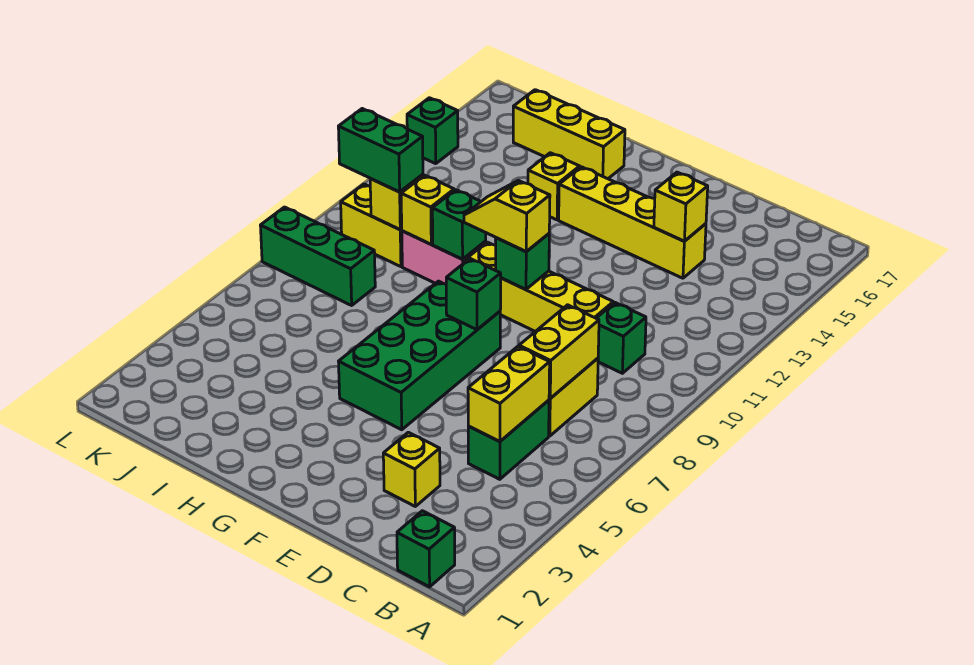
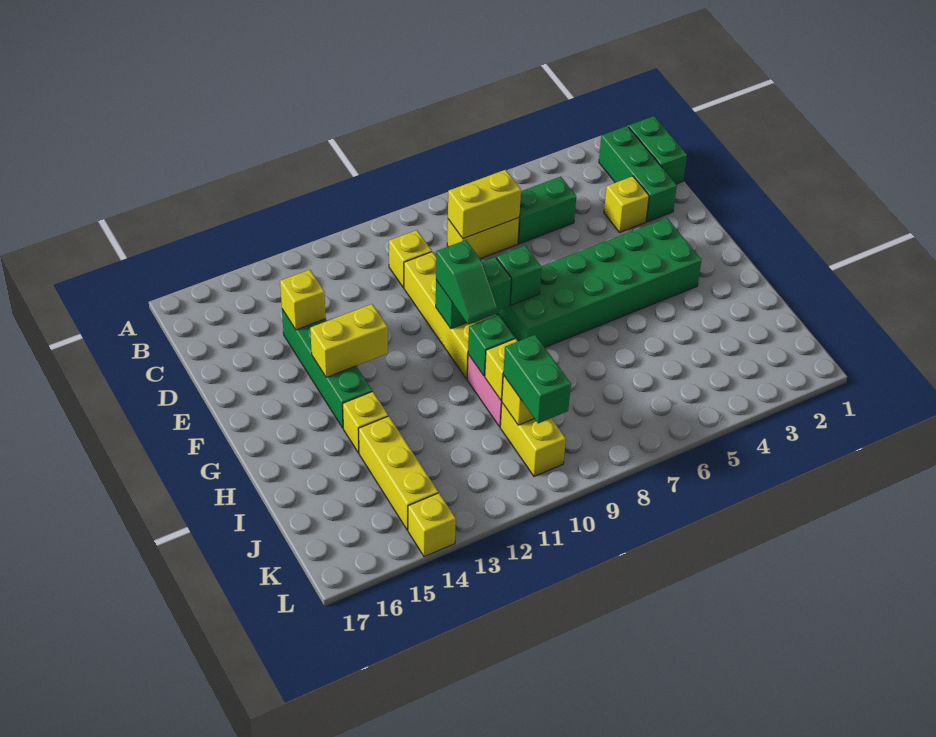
green brick B1 level 1 -> green brick B1:C1 level 1
yellow brick C5:C6 level 2 -> yellow brick F13:F14 level 2
green brick C10 level 1 -> yellow brick C10 level 1
yellow brick D14:G14 level 1 -> green brick D14:G14 level 1
green brick F5:G8 level 1 -> green brick F3:G8 level 1
green brick F10 level 2 -> green brick F9:F10 level 2
yellow slope F10:G10 level 3 top F -> green slope F10:G10 level 3 top F
yellow brick H16:J16 level 1 -> yellow brick I14:K14 level 1
green brick J8:L8 level 1 -> green brick B2:D2 level 1
green brick L14 level 1 -> yellow brick L14 level 1

